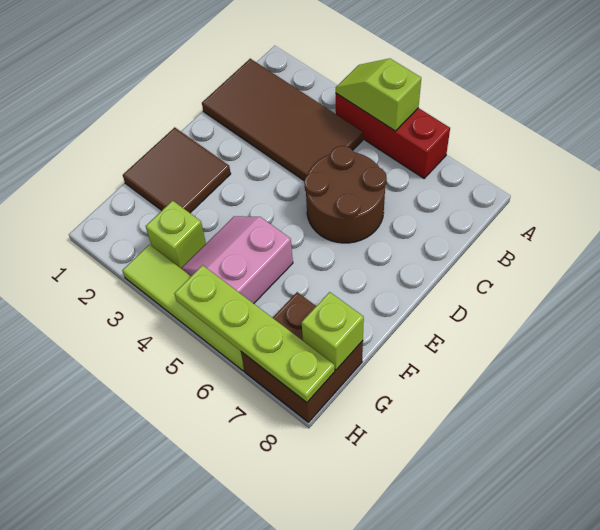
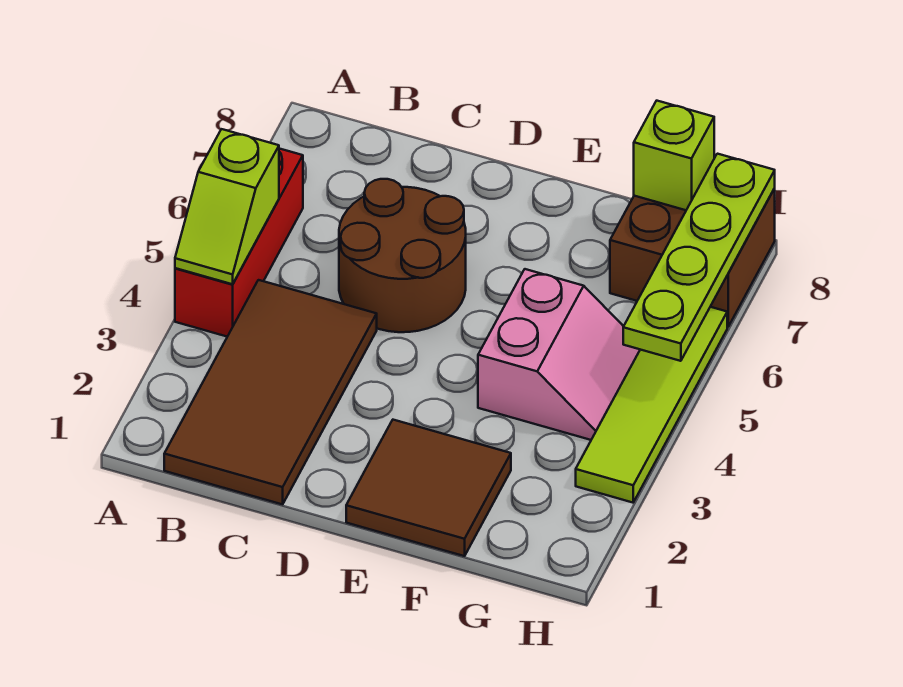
pink slope F4:G5 level 1 top 5 -> pink slope F4:G5 level 1 top F
lime brick G3 level 1 -> none

